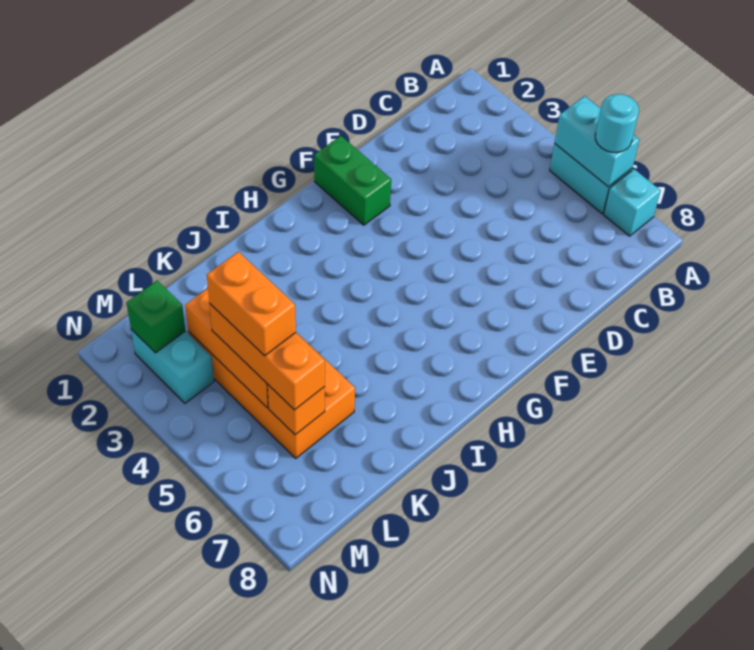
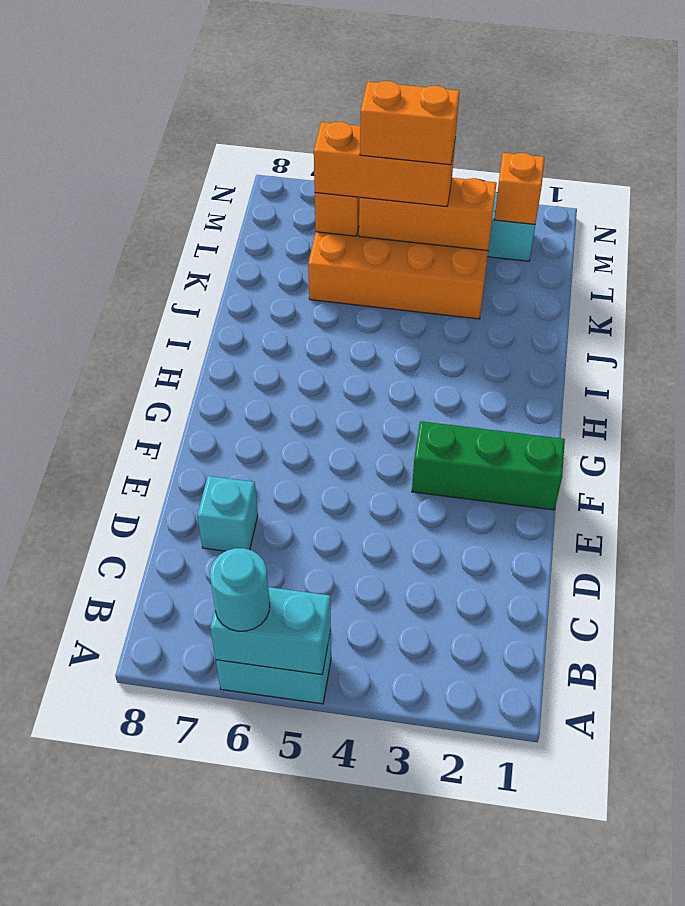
cyan brick A7 level 1 -> cyan brick D7 level 1
green brick F1:F2 level 1 -> green brick F1:F3 level 1
green brick M2 level 2 -> orange brick M2 level 2

